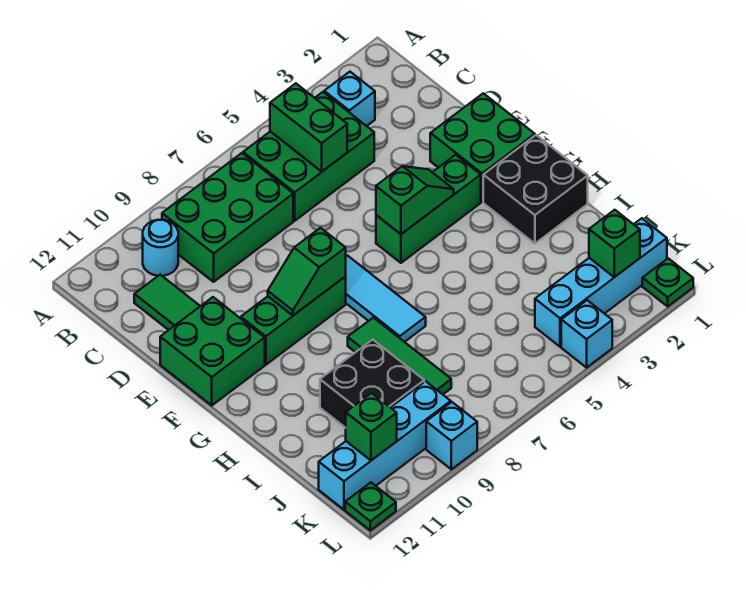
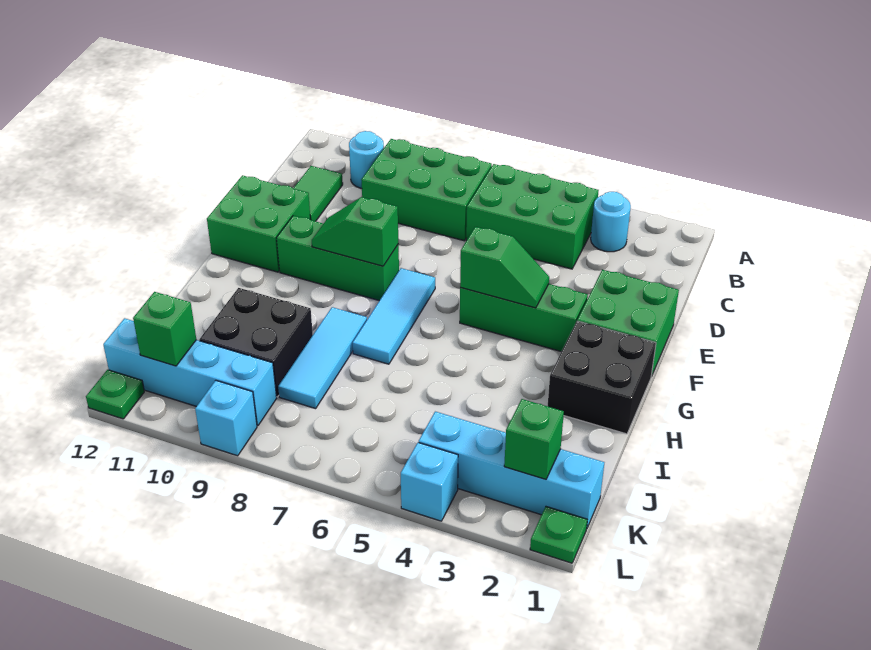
cyan brick B3 level 1 -> cyan round brick B3 level 1
green brick B5:C5 level 2 -> none
green tile H8:J8 level 1 -> cyan tile H8:J8 level 1

